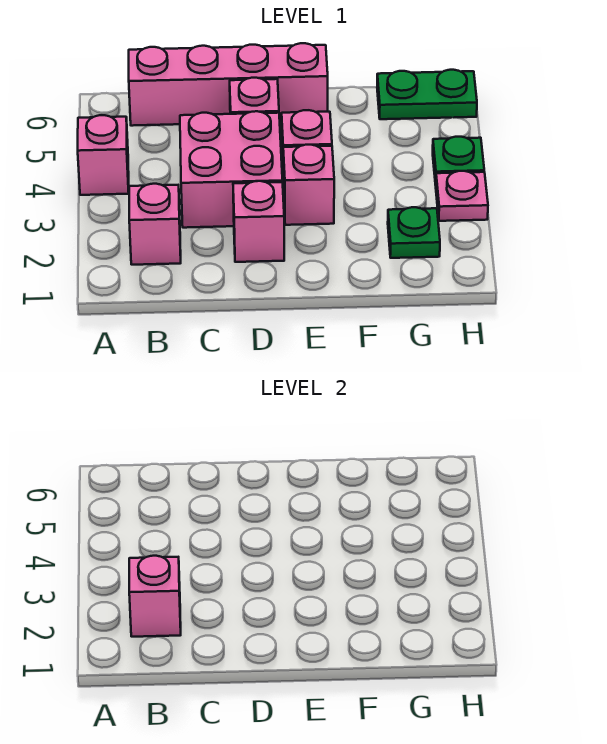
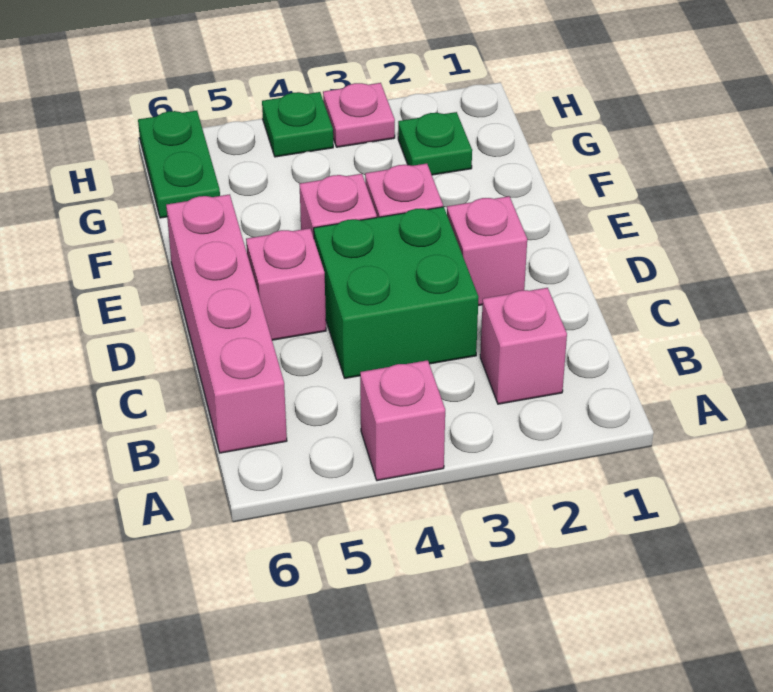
pink brick B2 level 2 -> none
pink brick C3:D4 level 1 -> green brick C3:D4 level 1

